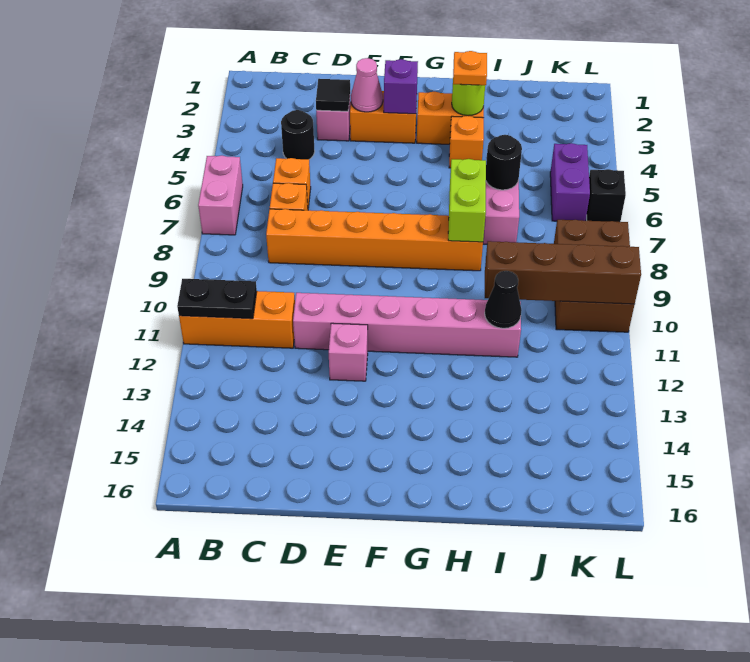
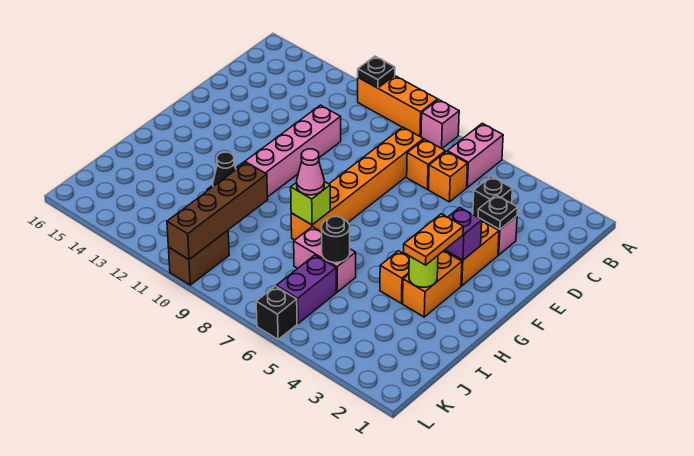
pink brick A6:A7 level 1 -> pink brick A6:B6 level 1
orange brick A11:C11 level 1 -> orange brick A9:A11 level 1
black plate A11:B11 level 2 -> black plate A11 level 2
black round brick C4 level 1 -> black brick C4 level 1
black tile D3 level 2 -> black plate D3 level 2
pink cone E3 level 2 -> pink cone H8 level 3
pink brick E12 level 1 -> pink brick A8 level 1
orange plate H3 level 3 -> orange plate G3:H3 level 3
lime brick H7:H8 level 2 -> lime brick H8 level 2
purple brick K5:K6 level 1 -> purple brick J6:K6 level 1
brown brick K8:L10 level 1 -> brown brick K10:L10 level 1

